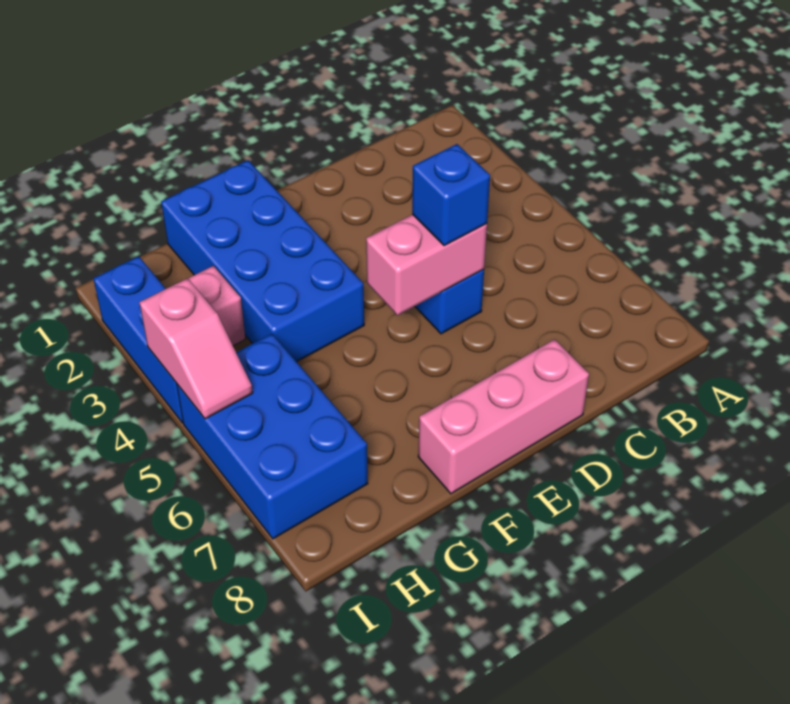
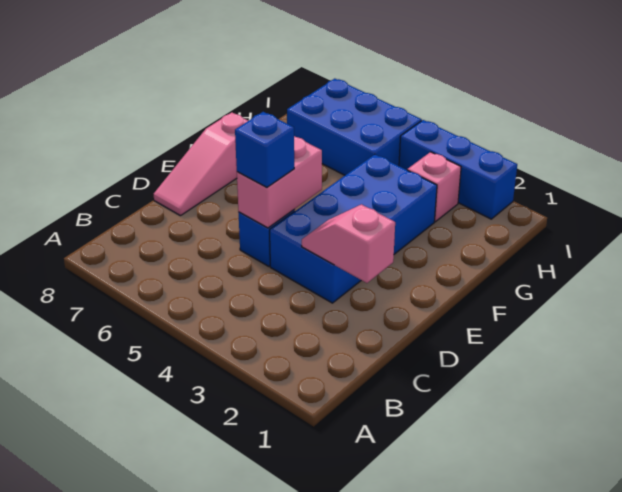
pink brick D8:F8 level 1 -> pink slope D8:F8 level 1 top F
blue brick F1:G4 level 1 -> blue brick D3:G4 level 1
pink slope I4:I5 level 2 top 4 -> pink slope D2:D3 level 2 top 2

